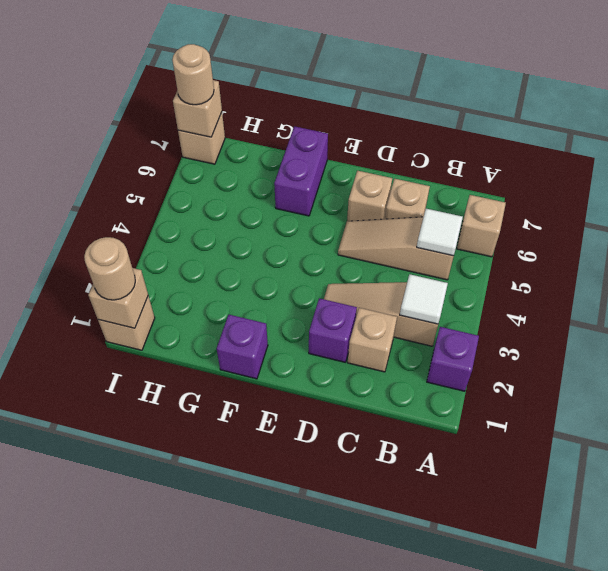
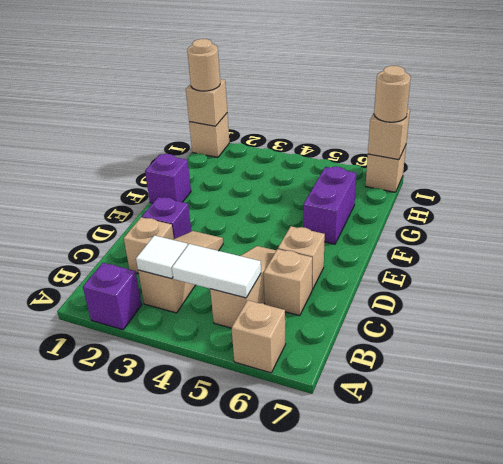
white tile B5 level 2 -> white tile B4:B5 level 2
purple brick F6:F7 level 1 -> purple brick F6:G6 level 1

